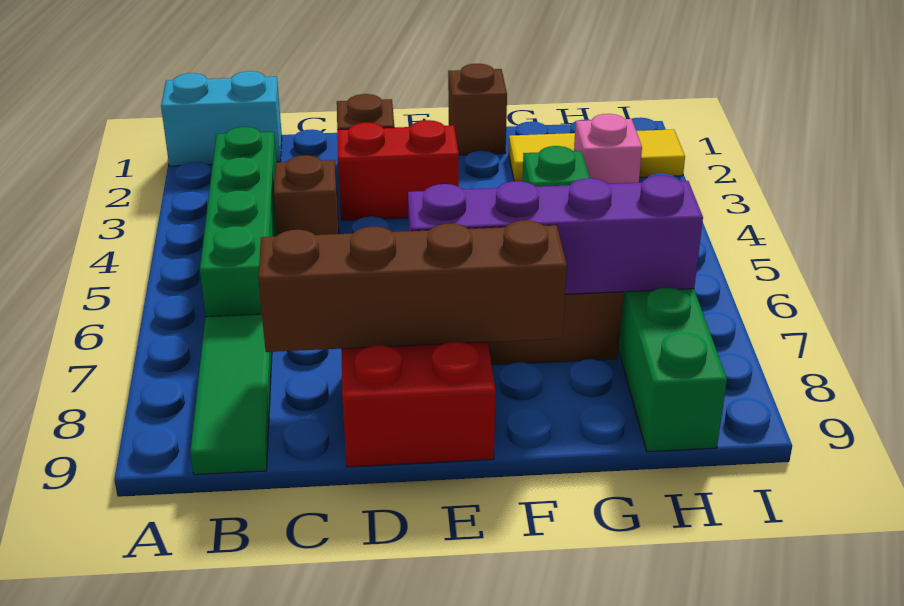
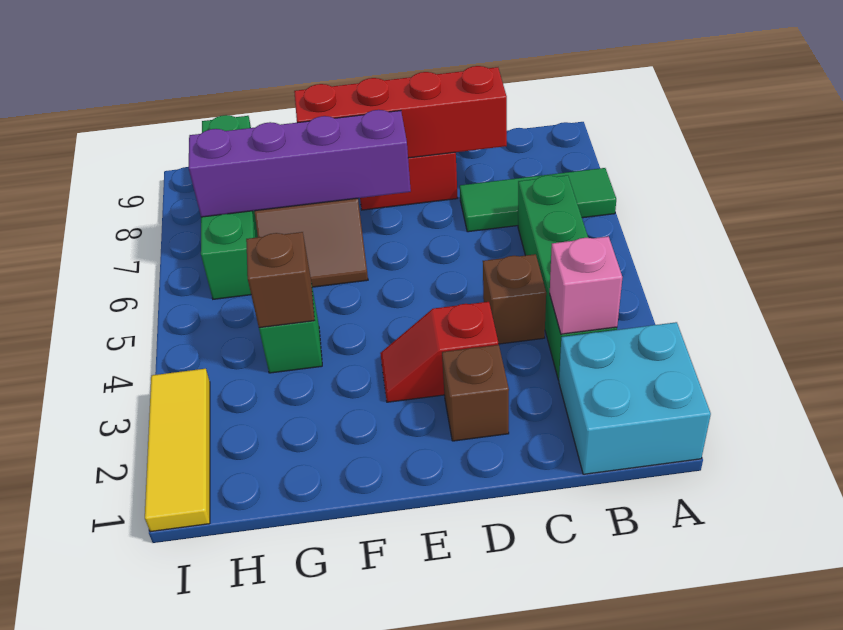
cyan brick A1:B1 level 1 -> cyan brick A1:B2 level 1
green tile B7:B9 level 1 -> green tile A7:C7 level 1
brown brick C8:F8 level 2 -> red brick C8:F8 level 2
red brick D3:E3 level 1 -> red slope D3:E3 level 1 top D
brown brick F1 level 1 -> brown brick G4 level 2
yellow tile G2:I2 level 1 -> yellow tile I1:I3 level 1
pink brick H3 level 1 -> pink brick B3 level 2

